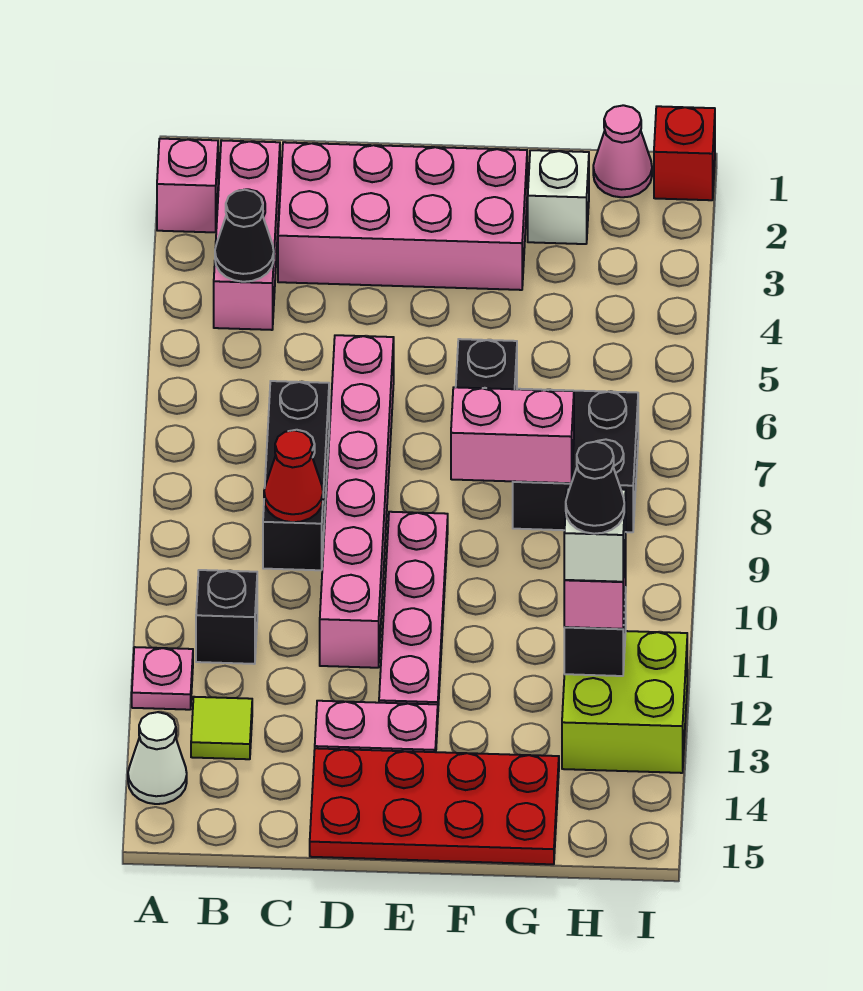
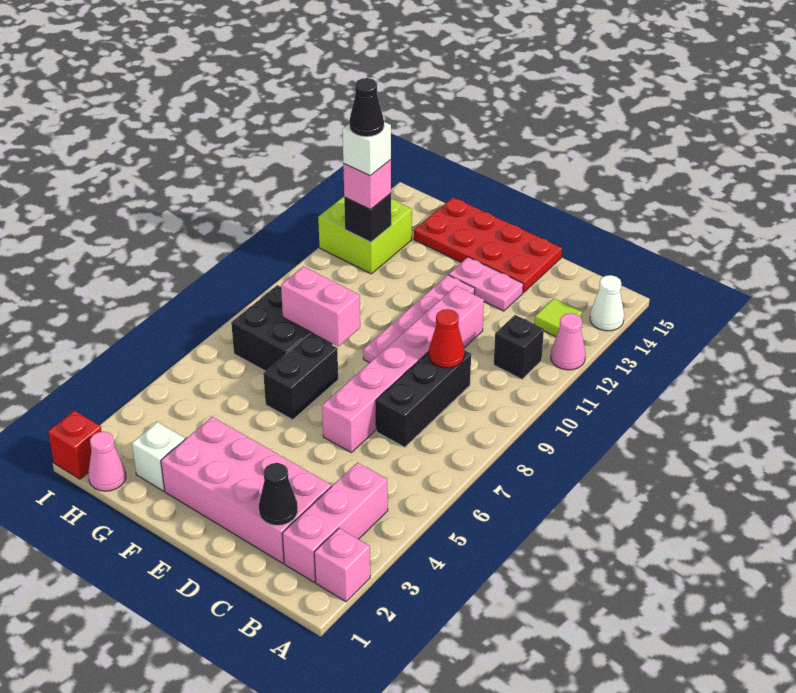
pink plate A12 level 1 -> pink cone A12 level 1
black cone B4 level 2 -> black cone C2 level 2

